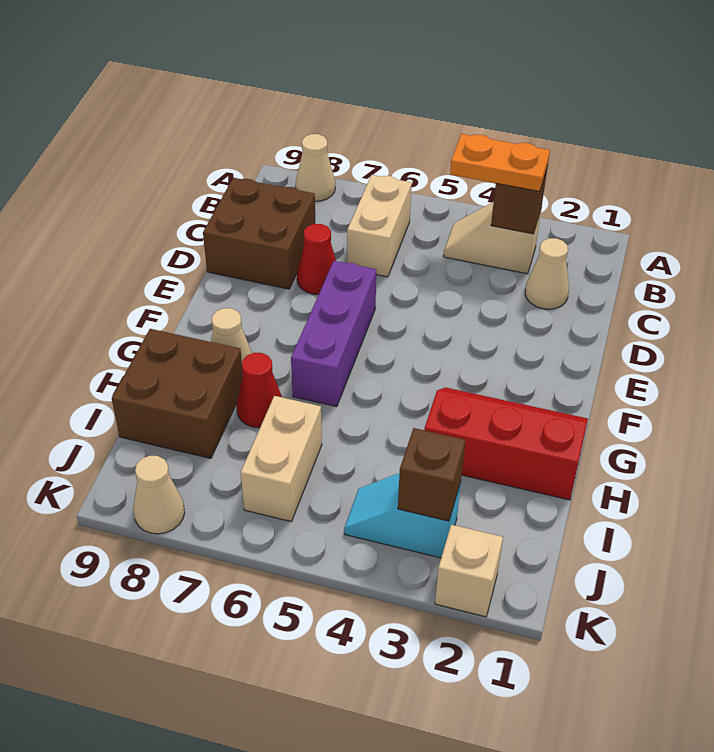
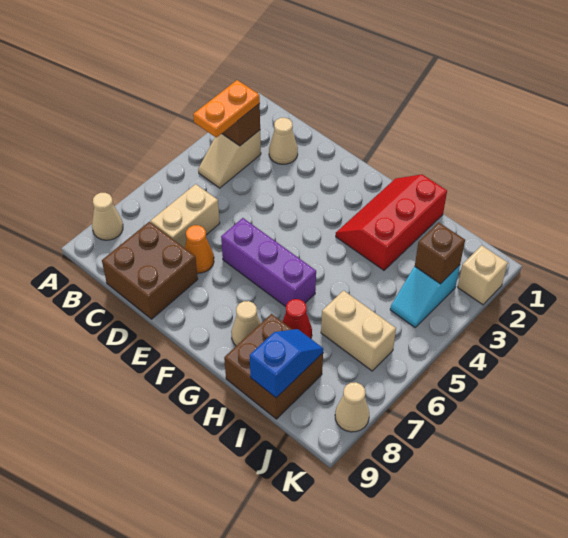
tan brick B6:C6 level 1 -> tan brick C6:C7 level 1
red cone D7 level 1 -> orange cone D7 level 1
none -> blue slope I8:I9 level 2 top 9

